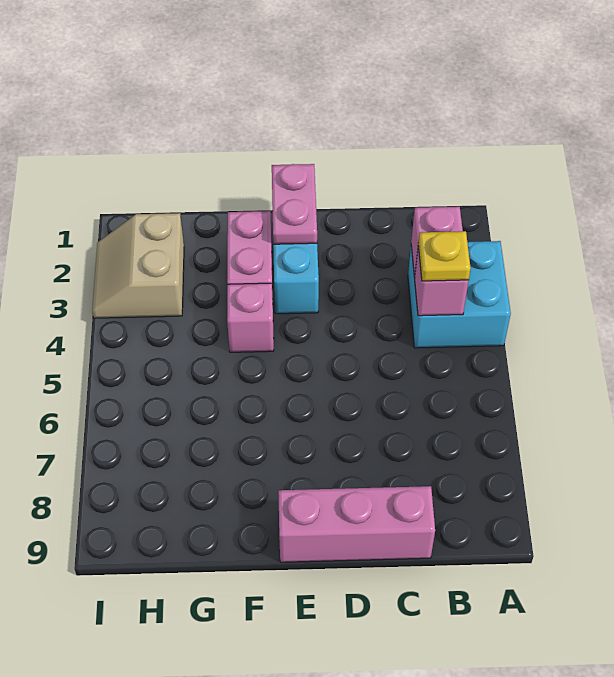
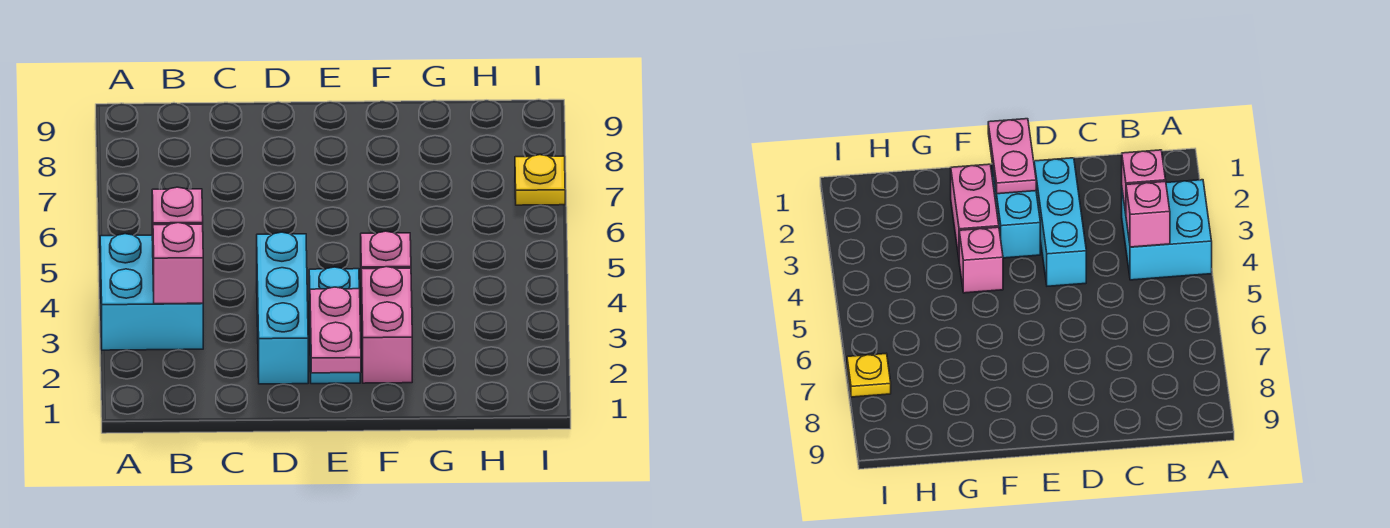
yellow plate B4 level 3 -> yellow plate I7 level 1
pink brick C9:E9 level 1 -> none
none -> cyan brick D2:D4 level 1
tan slope H2:I3 level 1 top H -> none

